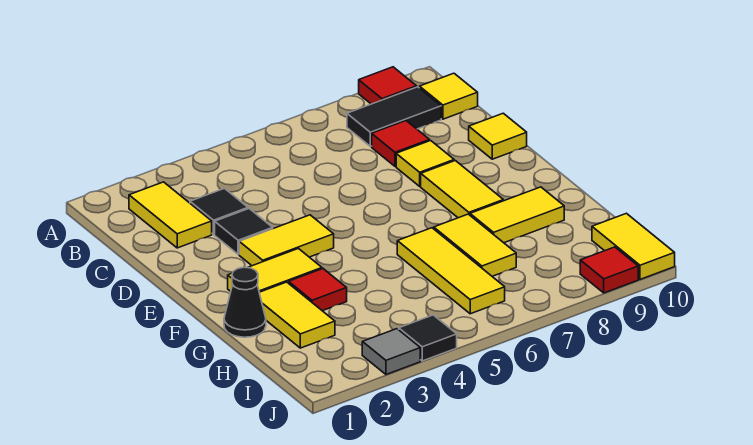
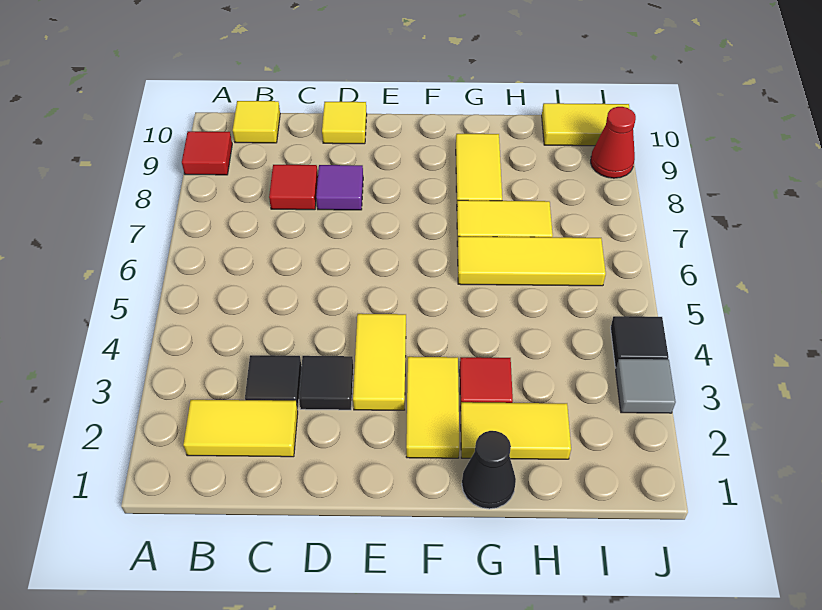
black tile B8:B9 level 1 -> none
yellow tile D8 level 1 -> purple tile D8 level 1
yellow tile E8:F8 level 1 -> none
red tile J9 level 1 -> red cone J9 level 1

